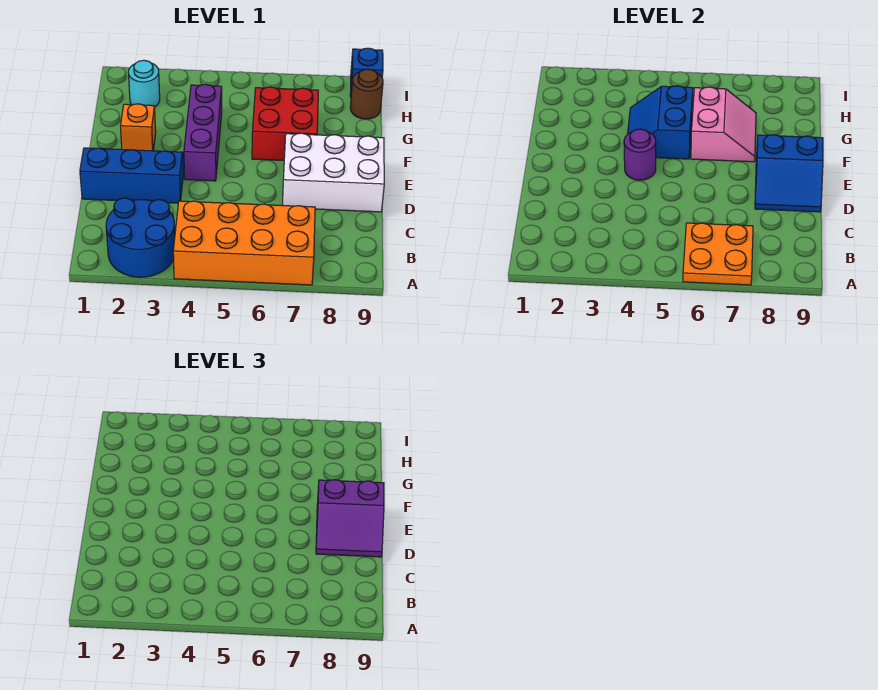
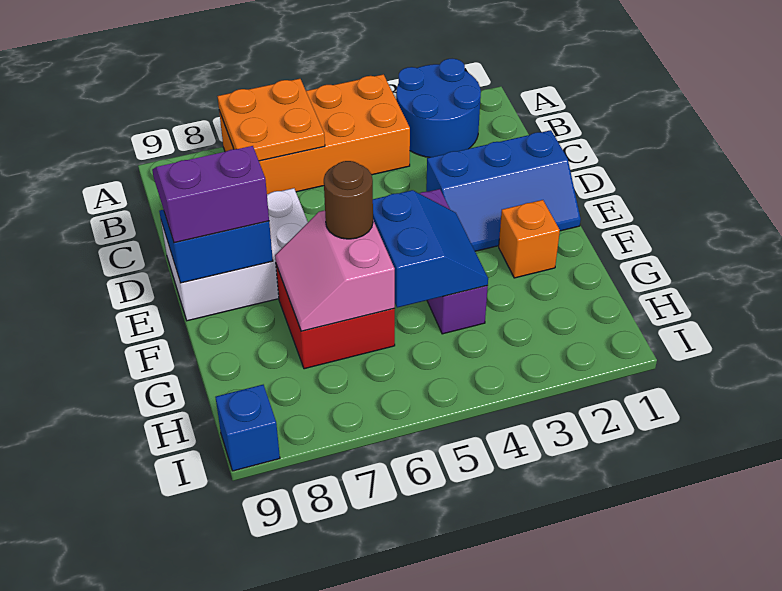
purple round brick E4 level 2 -> none
cyan round brick H2 level 1 -> none
brown round brick H9 level 1 -> brown round brick F6 level 3

